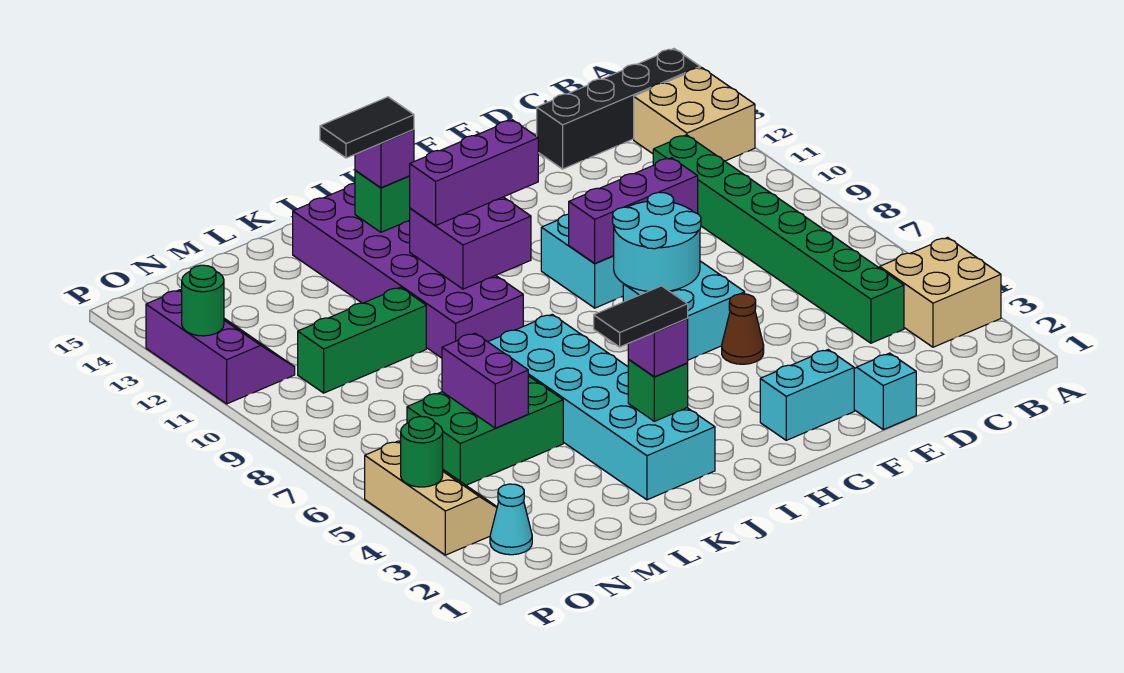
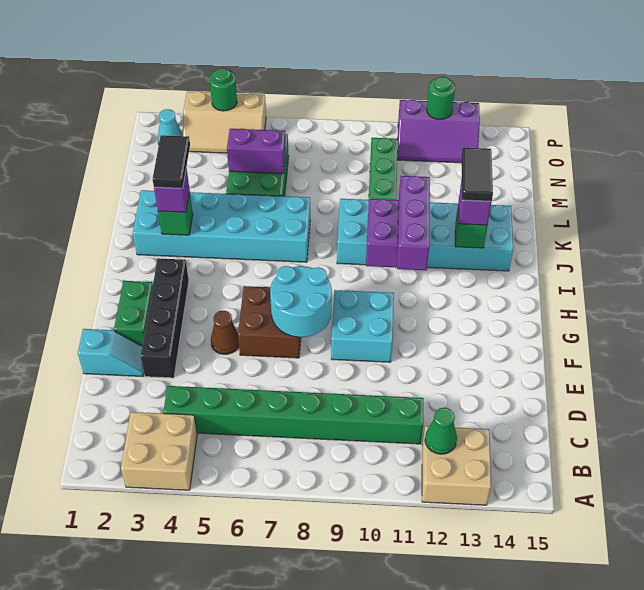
black brick A14:D14 level 1 -> black brick E3:H3 level 1
none -> green cone B12 level 2
purple brick E9:G9 level 2 -> none
cyan brick F2:G2 level 1 -> green brick F2:G2 level 1
cyan brick F6:G7 level 1 -> brown brick F6:G7 level 1
purple brick J9:K14 level 1 -> cyan brick J9:K14 level 1

